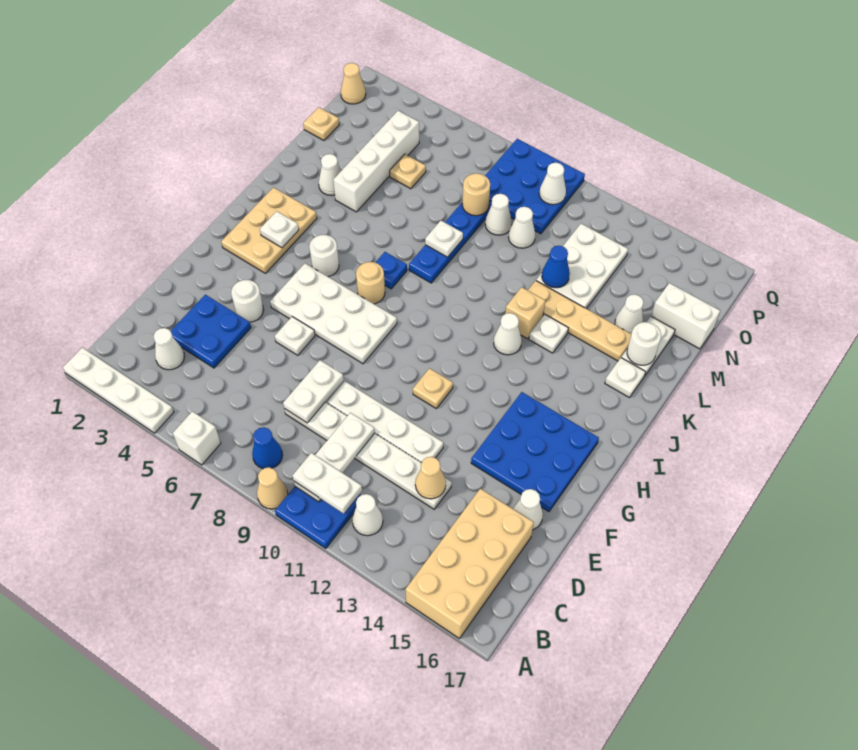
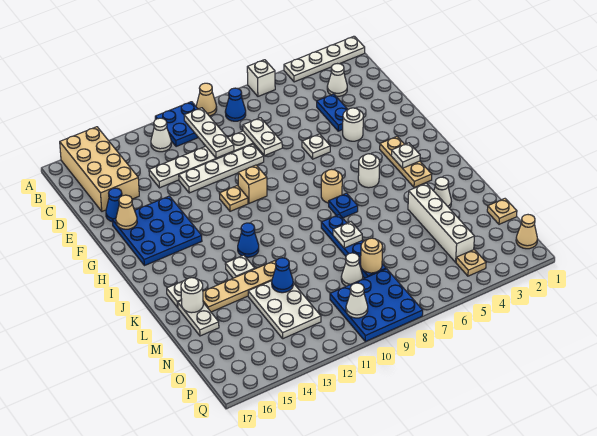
white plate B10:B11 level 3 -> none
blue plate D3:E4 level 1 -> blue plate D4:E4 level 1
tan cone D13 level 2 -> tan cone F16 level 2
white cone E16 level 1 -> blue cone E16 level 1
white plate G5:H8 level 1 -> none
tan plate H2:J3 level 1 -> tan plate H3:J3 level 1
white cone J12 level 1 -> blue cone J12 level 1
tan brick K12 level 1 -> tan brick G10 level 1
white cone M15 level 1 -> none
tan plate N5 level 1 -> tan plate P4 level 1
white cone N10 level 1 -> none
white brick N16:N17 level 1 -> none

